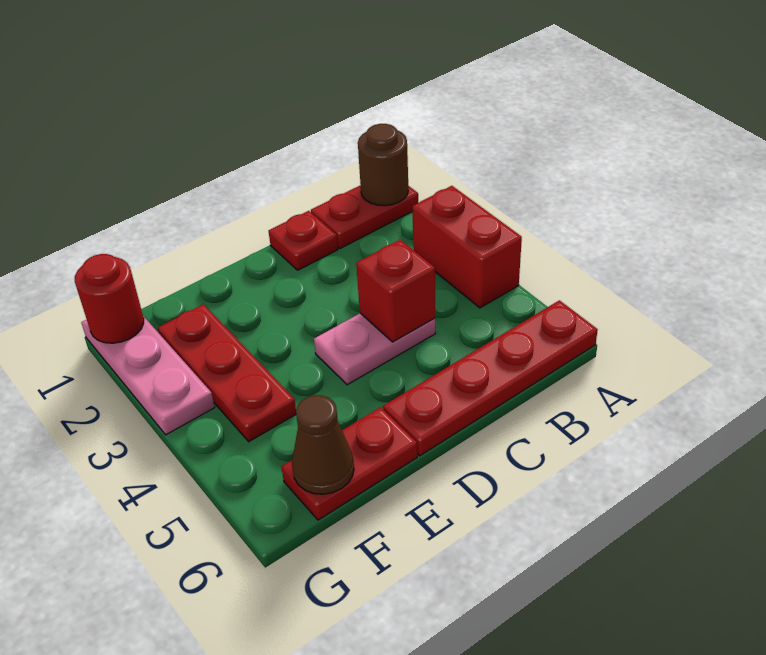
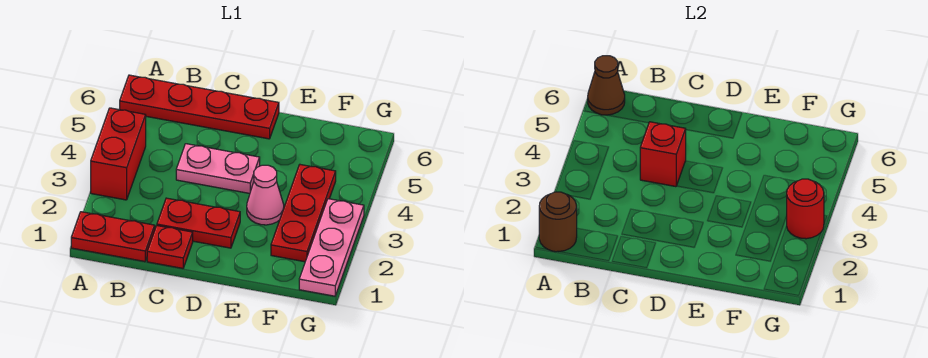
none -> pink cone E3 level 1
red plate E6:F6 level 1 -> red plate C2:D2 level 1
brown cone F6 level 2 -> brown cone A6 level 2
red round brick G1 level 2 -> red round brick G3 level 2

